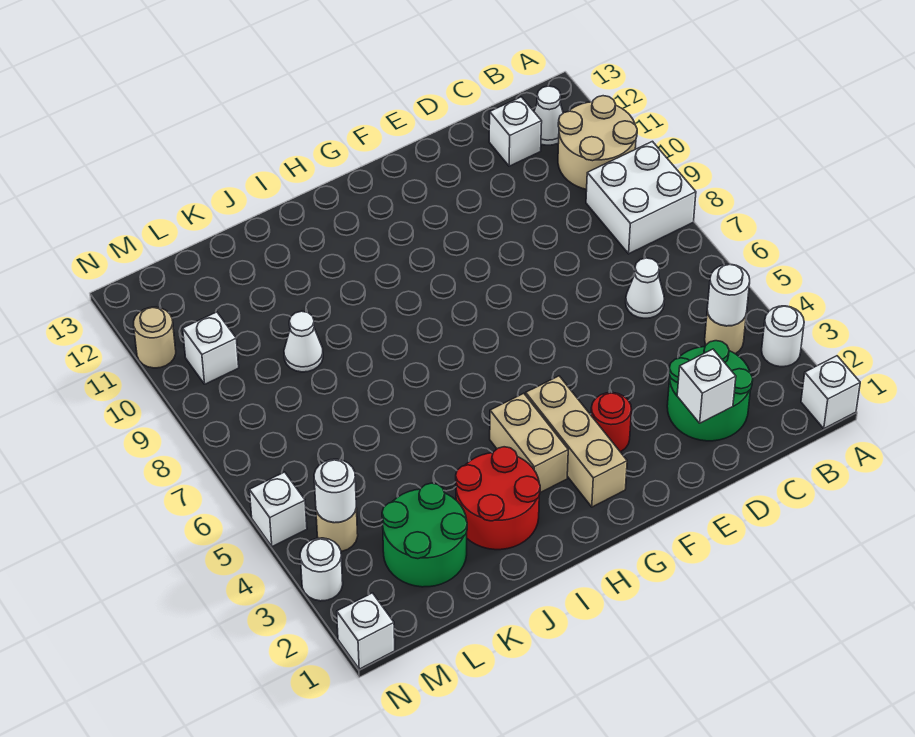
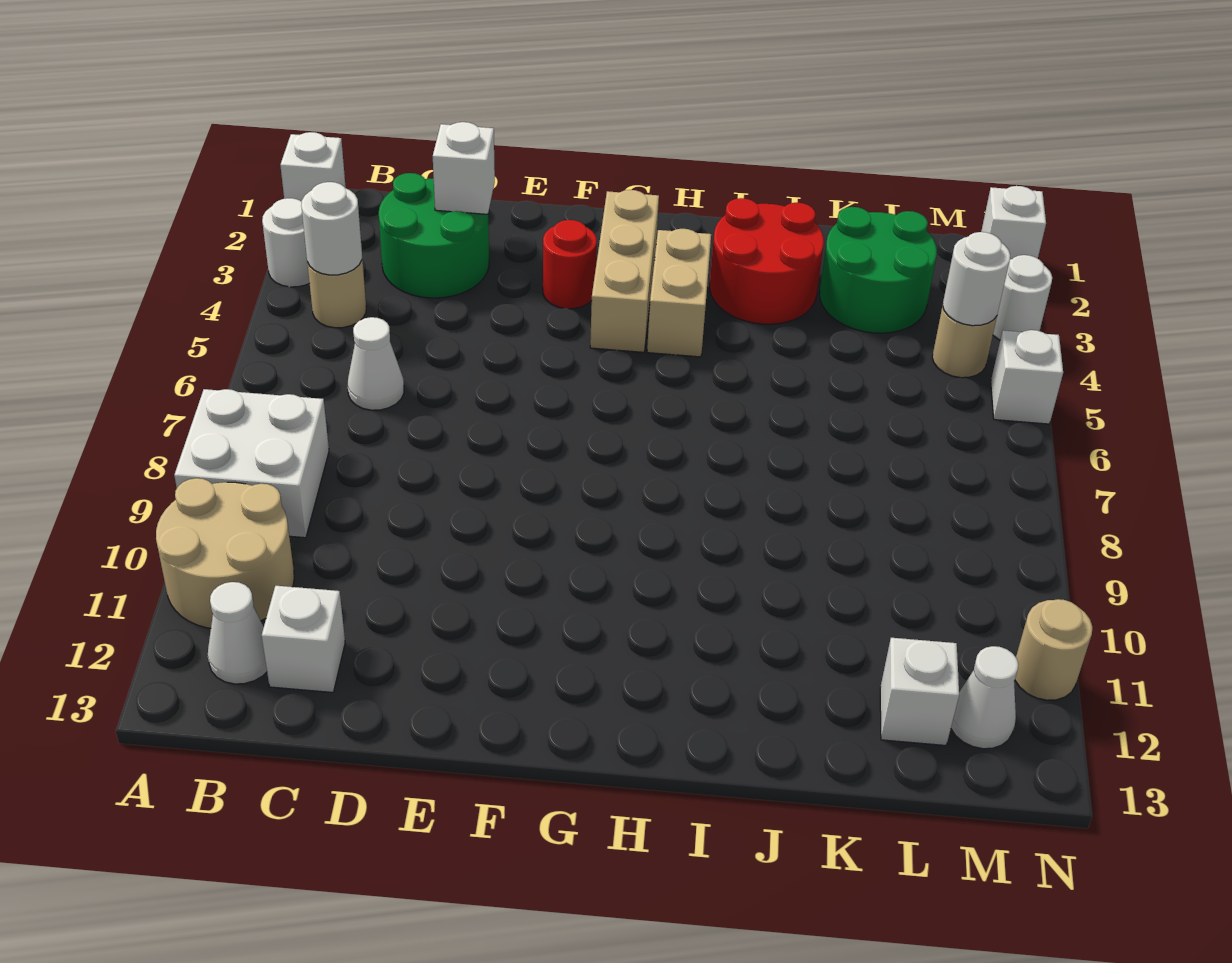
white cone K9 level 1 -> white cone M12 level 1
white brick M10 level 1 -> white brick L12 level 1

